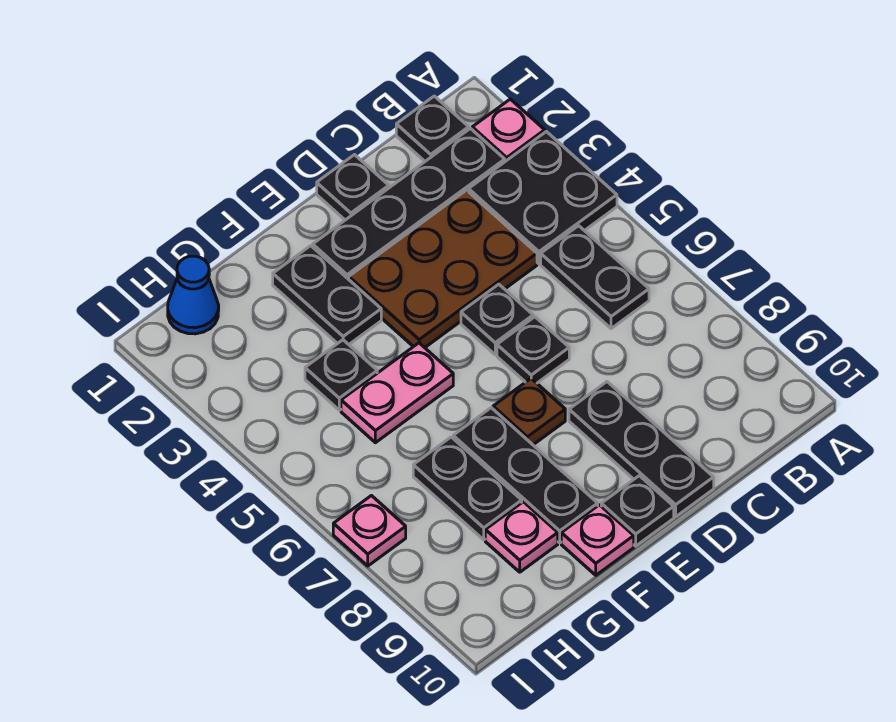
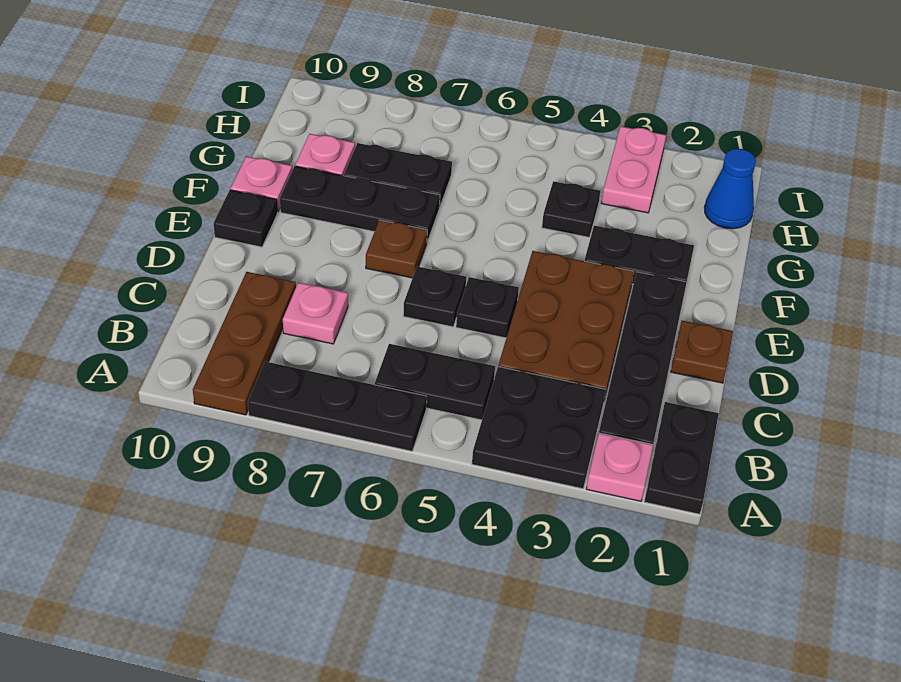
none -> brown plate A9:C9 level 1
black plate B1 level 1 -> black plate A1:B1 level 1
black plate D1 level 1 -> brown plate D1 level 1
black plate D8:D10 level 1 -> black plate A6:A8 level 1
pink plate F5:G5 level 1 -> pink plate H3:I3 level 1
pink plate I7 level 1 -> pink plate C8 level 1

